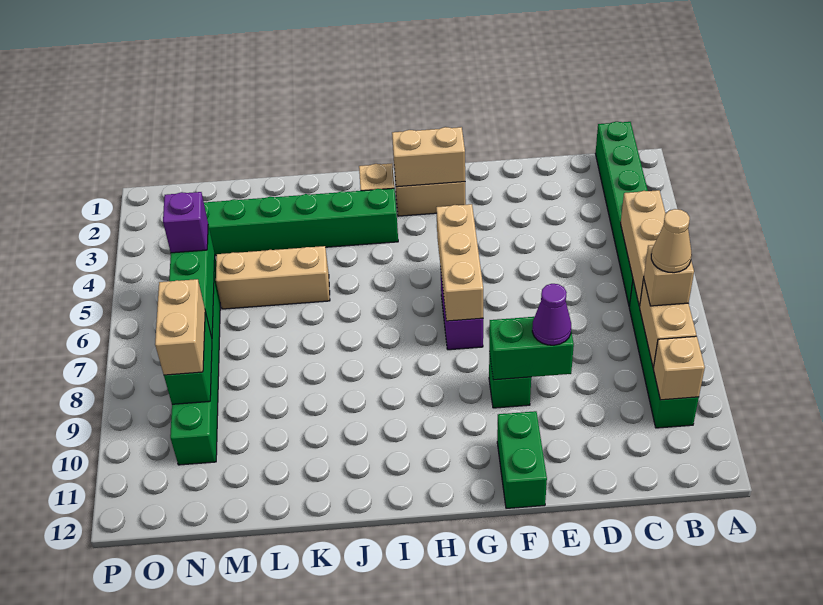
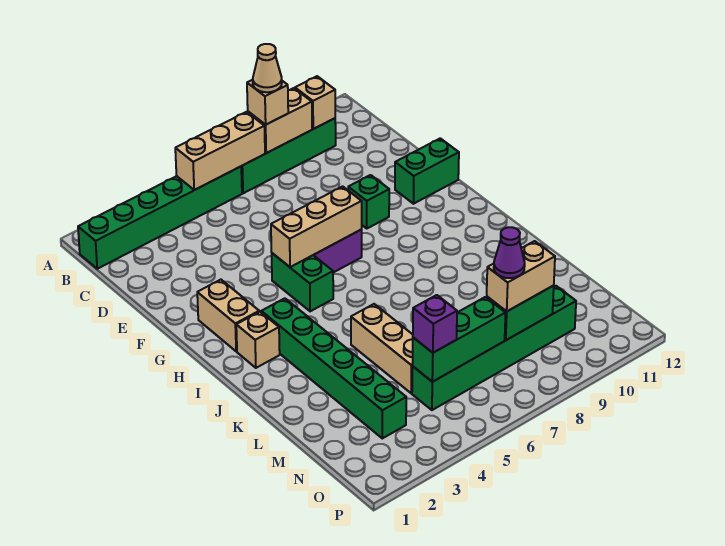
green brick E9:F9 level 2 -> green brick G5:H5 level 1
purple cone E9 level 3 -> purple cone N8 level 4
tan brick G2:H2 level 2 -> none

